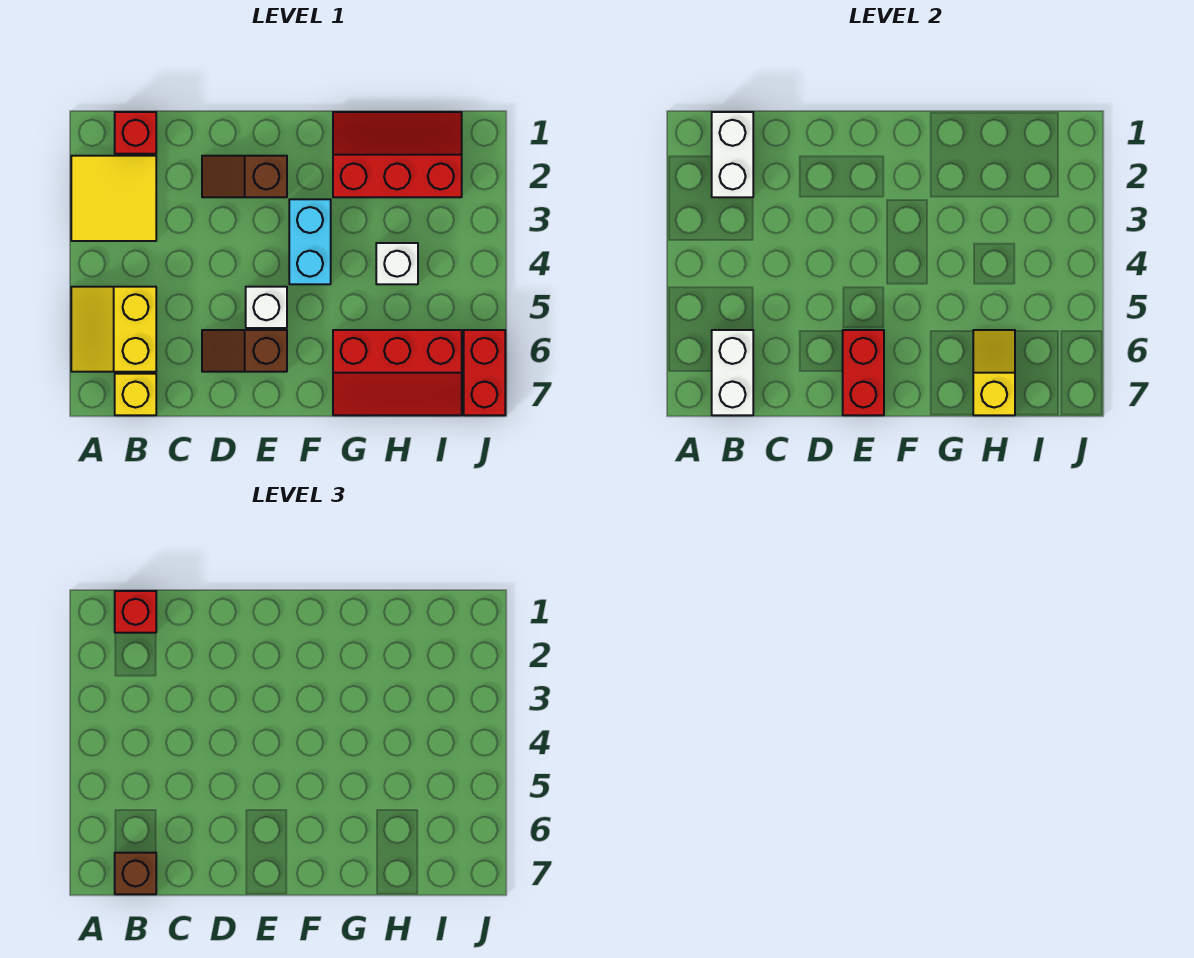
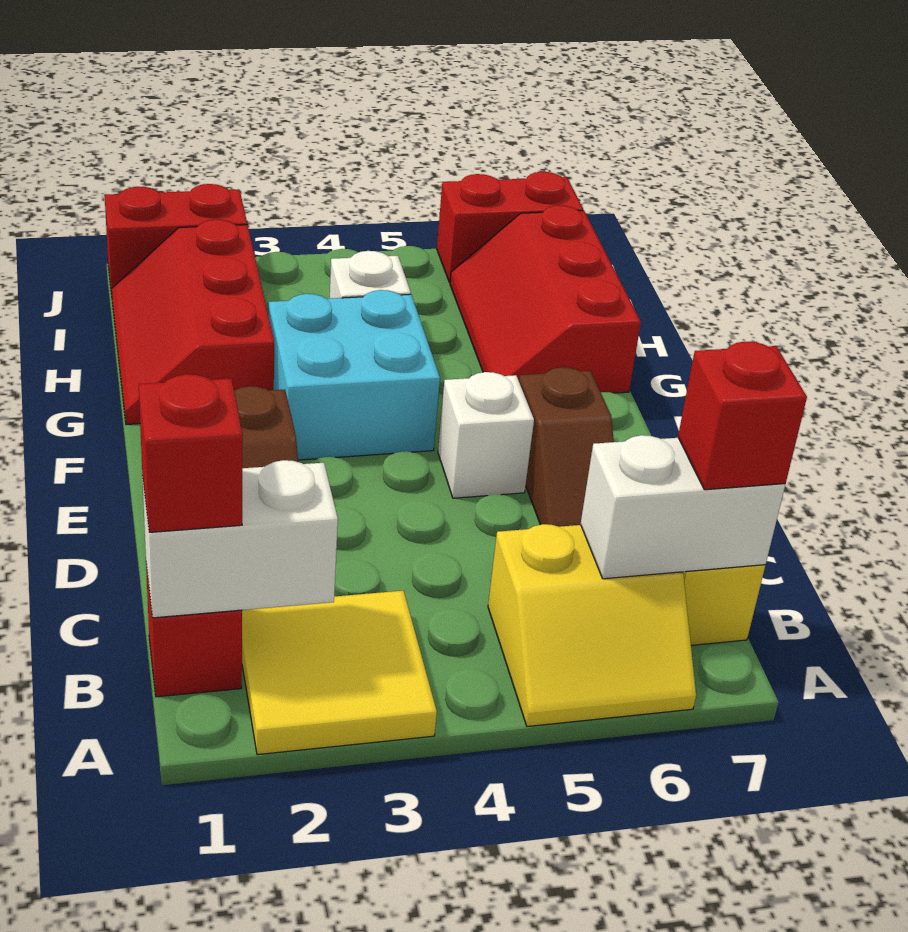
brown brick B7 level 3 -> red brick B7 level 3
red brick E6:E7 level 2 -> red brick J1:J2 level 1
cyan brick F3:F4 level 1 -> cyan brick F3:G4 level 1
red slope G6:I7 level 1 top 6 -> red slope G6:I7 level 1 top 7
yellow slope H6:H7 level 2 top 7 -> none

